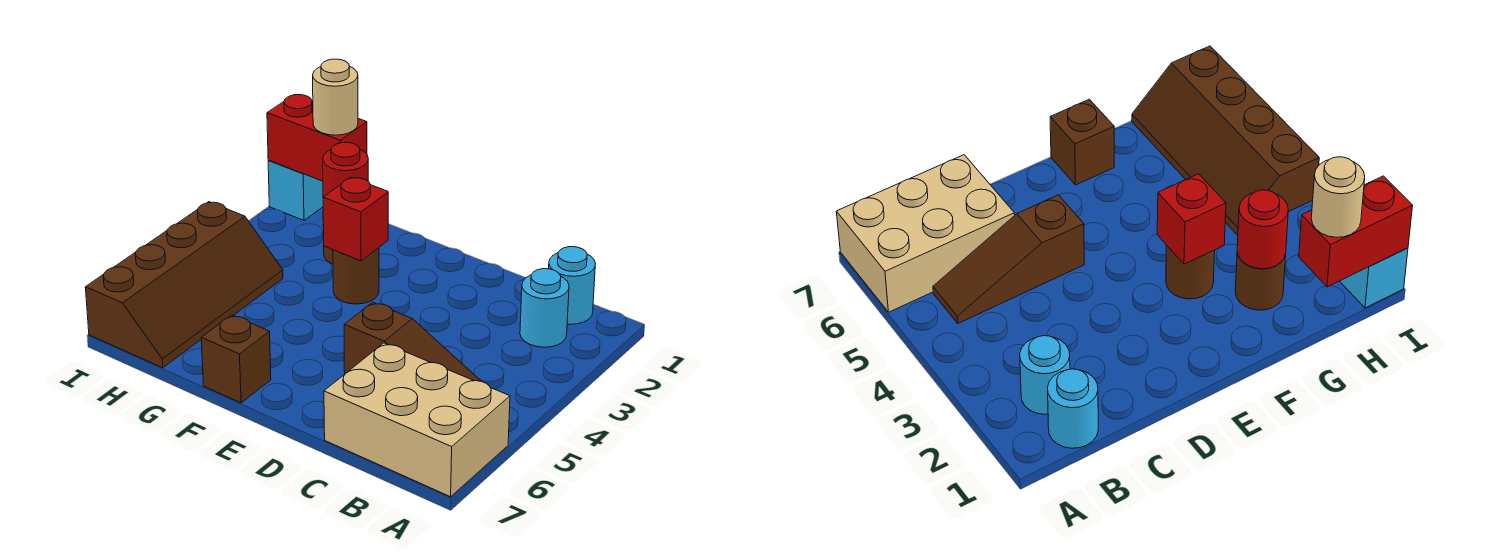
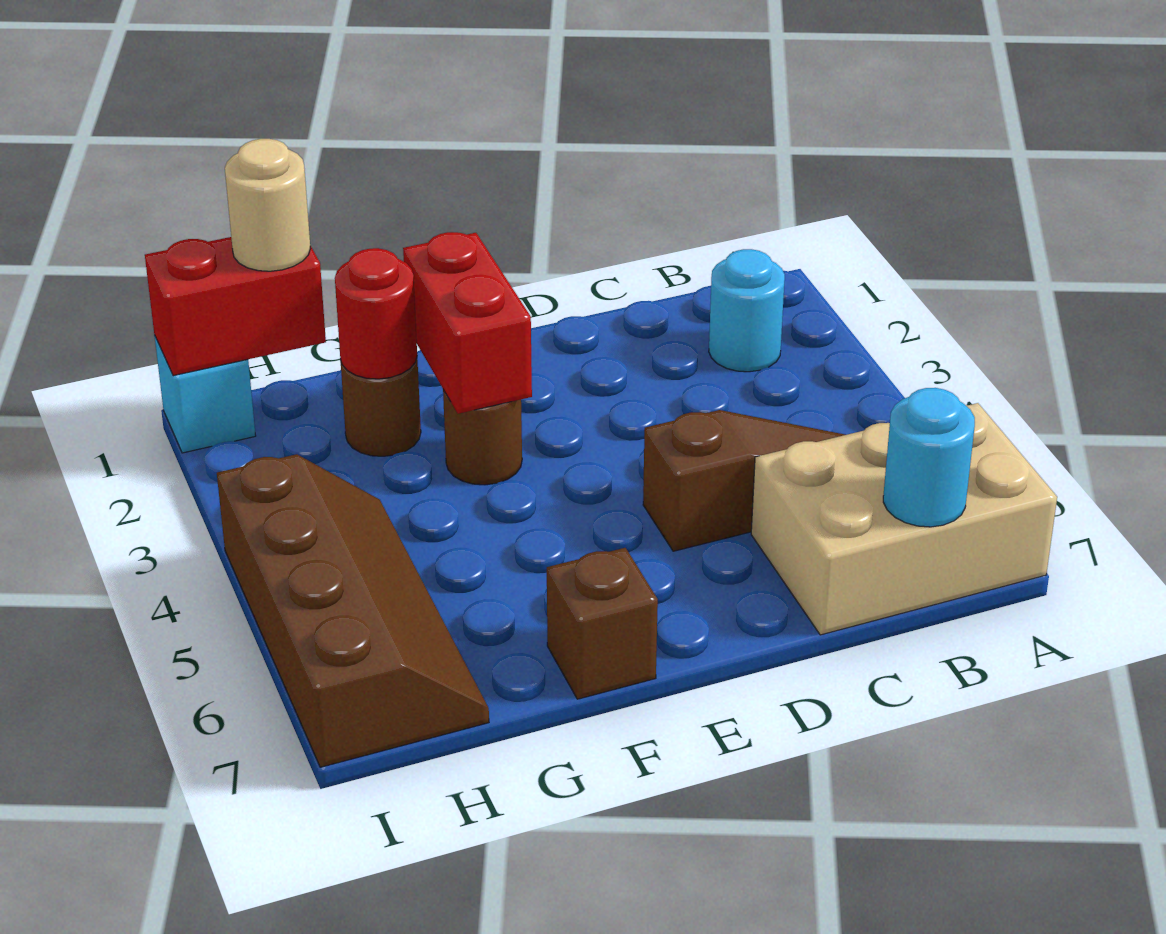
cyan round brick B1 level 1 -> cyan round brick B7 level 2
red brick F3 level 2 -> red brick F2:F3 level 2

